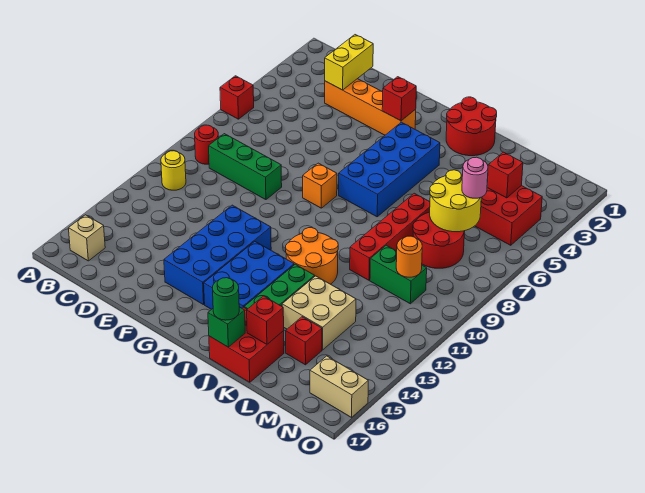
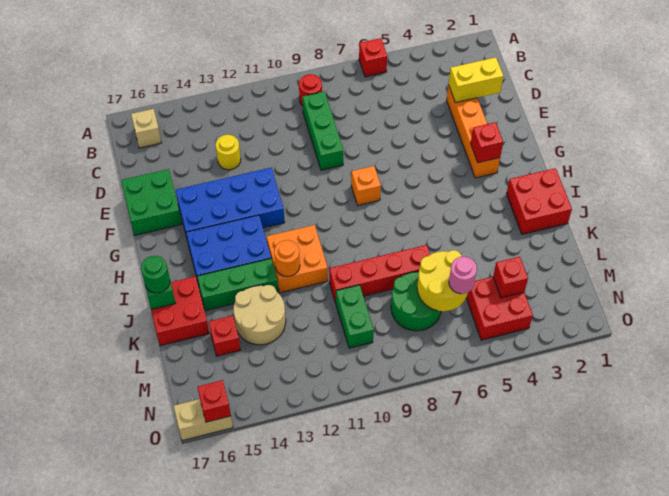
yellow round brick B11 level 1 -> yellow round brick D13 level 1
none -> green brick E16:F17 level 1
blue brick H4:I7 level 1 -> none
red round brick I1:J2 level 1 -> red brick I1:J2 level 1
orange round brick I11:J12 level 1 -> orange brick I11:J12 level 1
tan brick K13:L14 level 1 -> tan round brick K13:L14 level 1
red brick K16 level 2 -> red brick O16 level 2
red round brick L7:M8 level 1 -> green round brick L7:M8 level 1
orange round brick M10 level 2 -> orange round brick J12 level 2
tan brick N16:O16 level 1 -> tan brick O16:O17 level 1

